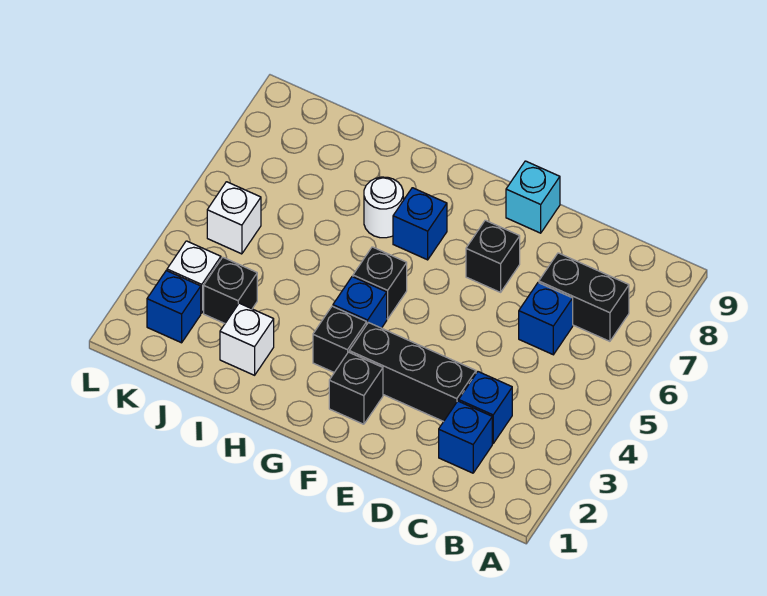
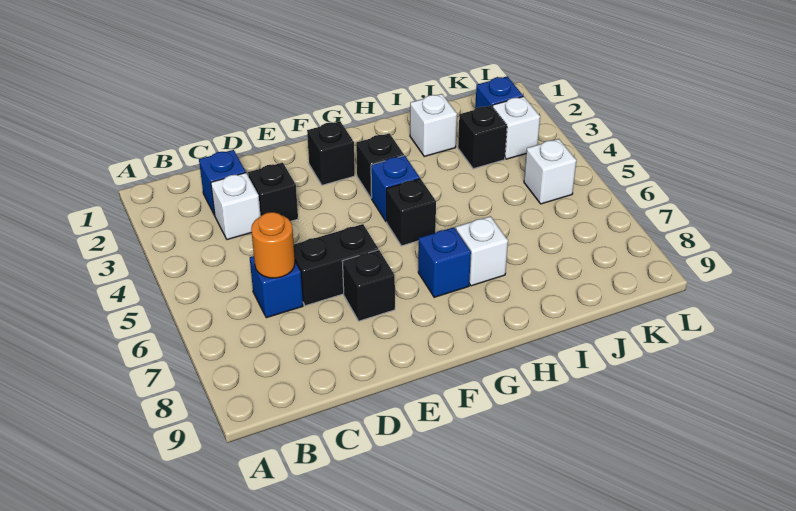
black brick B7:C7 level 1 -> black brick D6:E6 level 1
blue brick C3 level 1 -> white brick C3 level 1
none -> orange round brick C6 level 2
black brick D3:F3 level 1 -> black brick D3 level 1
cyan brick E9 level 1 -> none
white round brick H7 level 1 -> white brick H7 level 1

